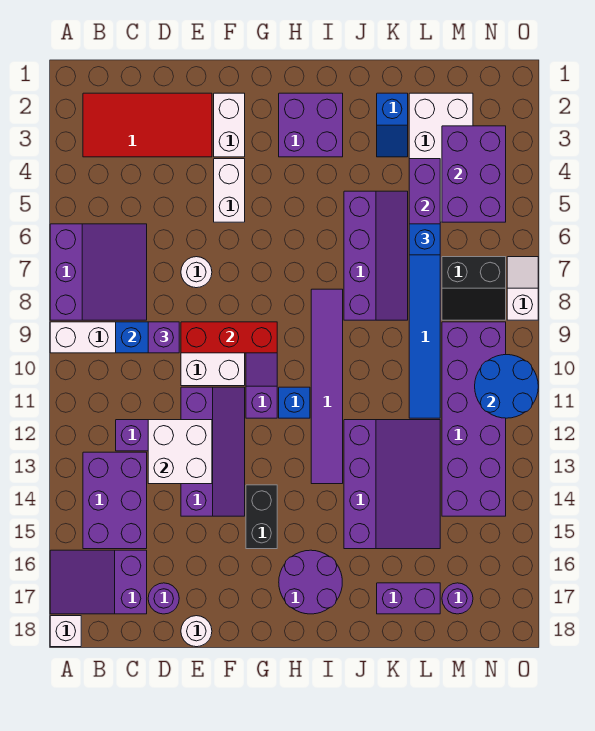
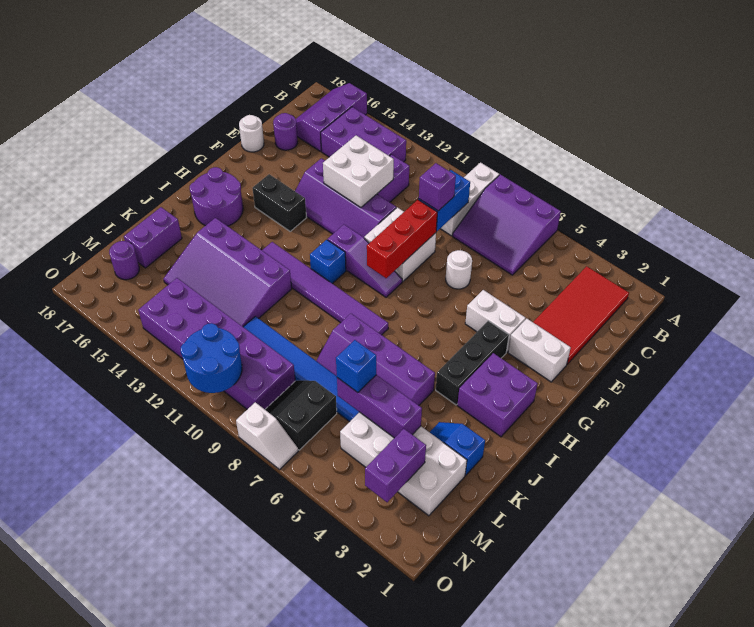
purple slope A16:C17 level 1 top C -> purple slope A16:C17 level 1 top 16
white brick A18 level 1 -> none
none -> black brick G4:I4 level 1
purple brick M3:N5 level 2 -> purple brick M3:N3 level 2

